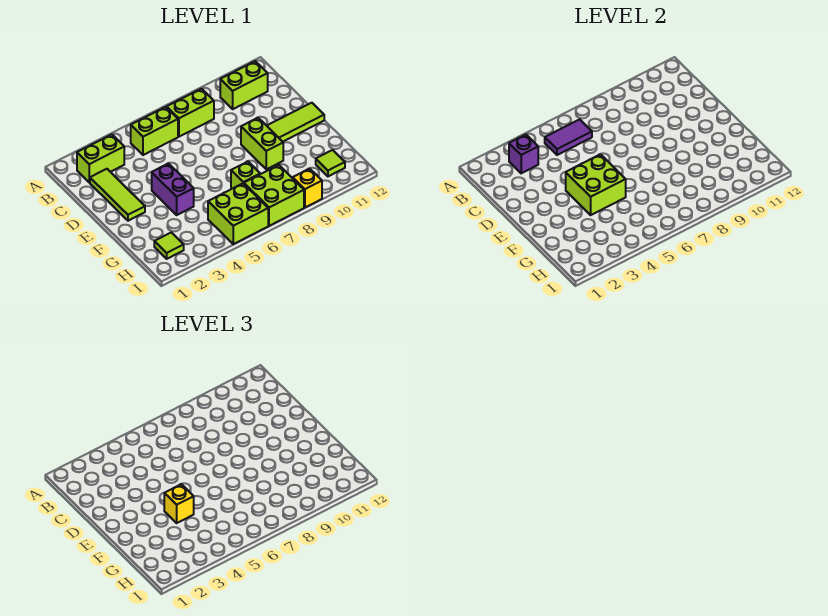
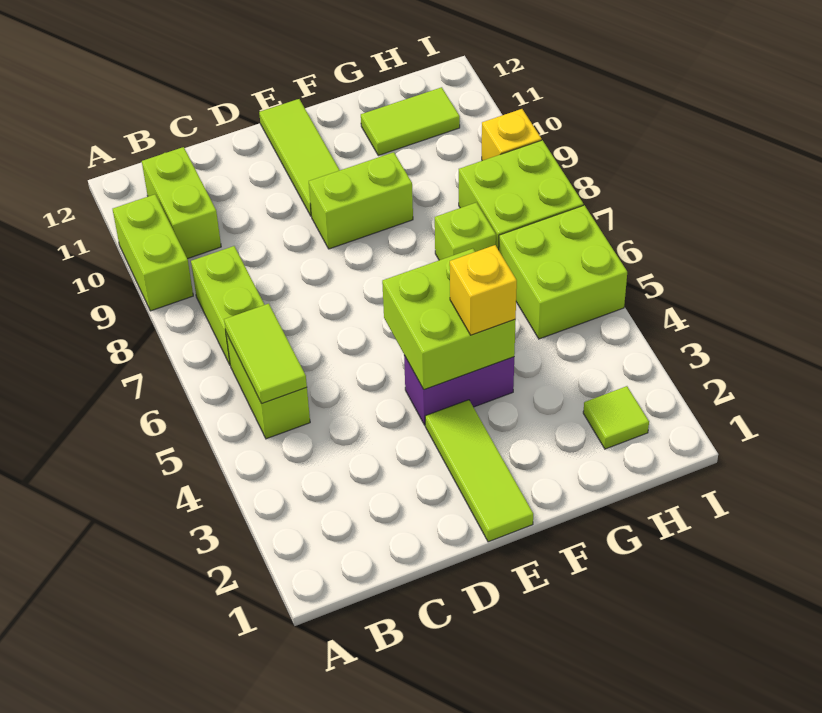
lime brick B2:B3 level 1 -> lime brick A9:A10 level 1
purple brick B3 level 2 -> none
purple tile B5:B6 level 2 -> lime tile B5:B6 level 2
lime tile C2:E2 level 1 -> lime tile E1:E3 level 1
lime tile H11 level 1 -> lime tile G11:H11 level 1

